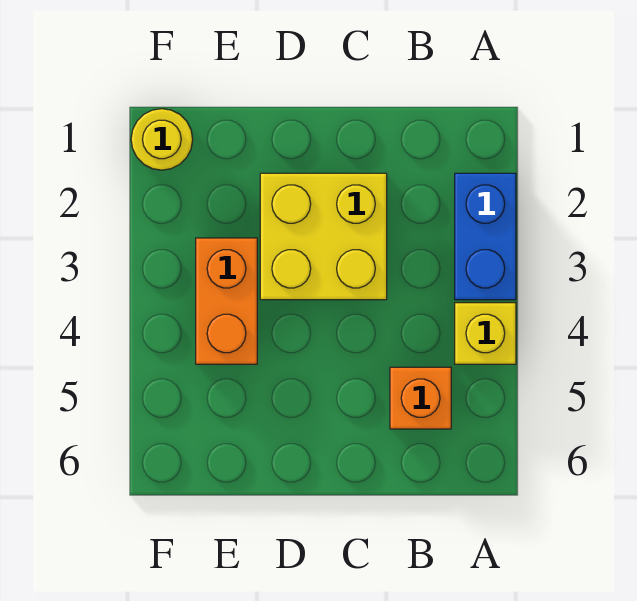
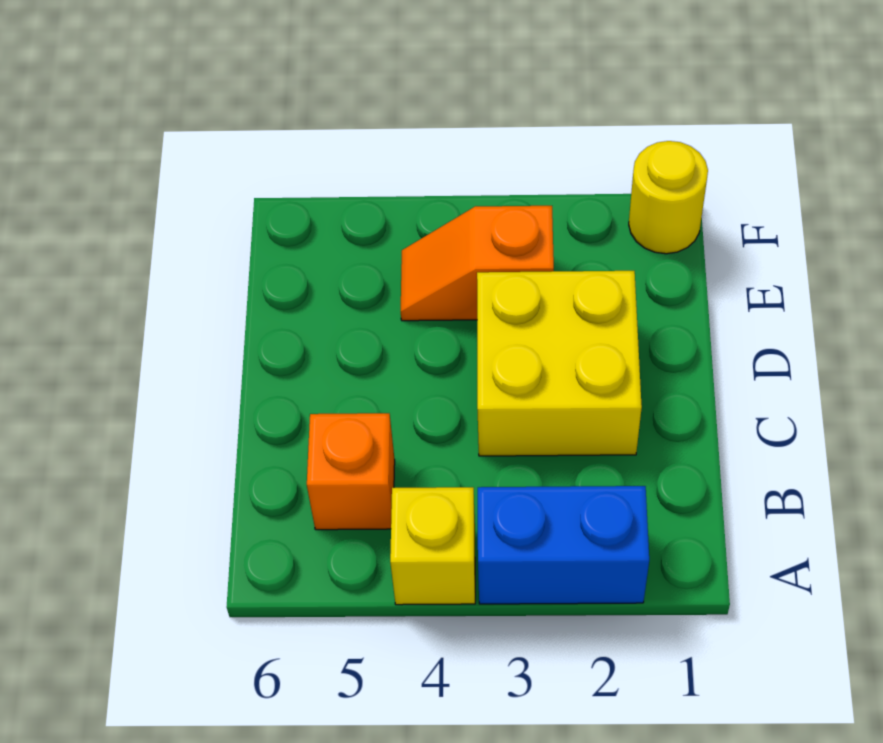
orange brick E3:E4 level 1 -> orange slope E3:E4 level 1 top 3

